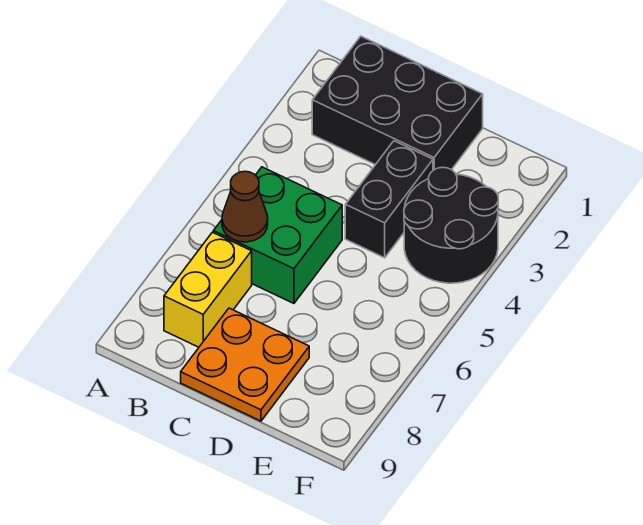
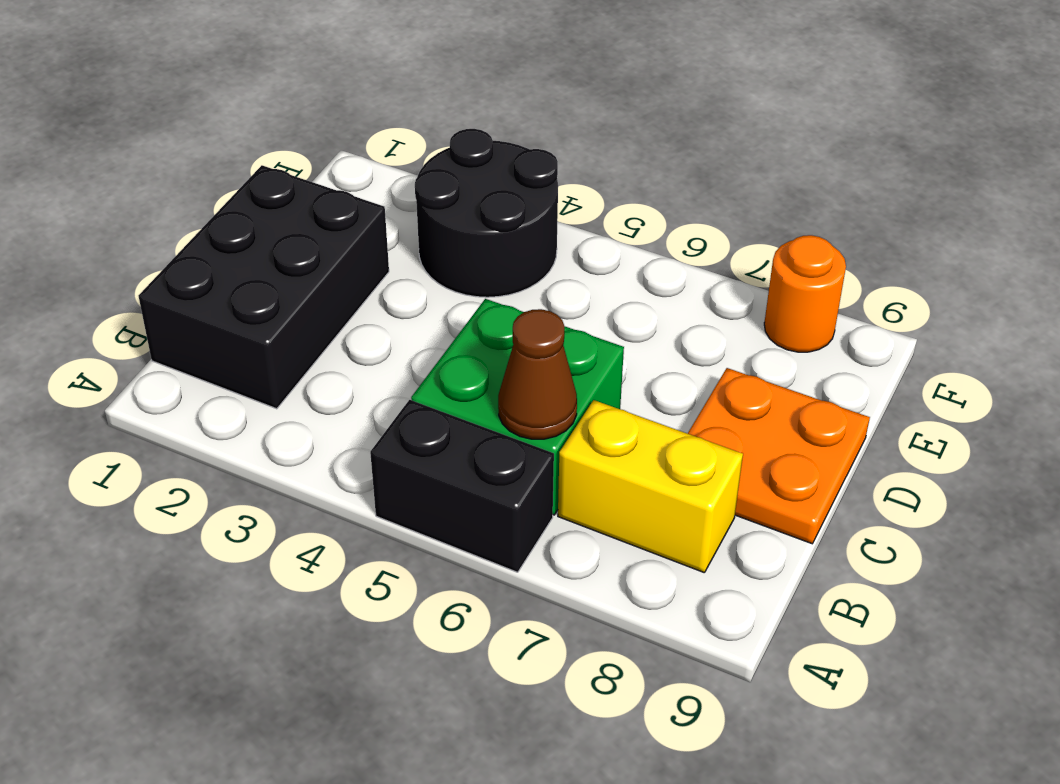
black brick D3:D4 level 1 -> black brick A5:A6 level 1
none -> orange round brick F8 level 1

